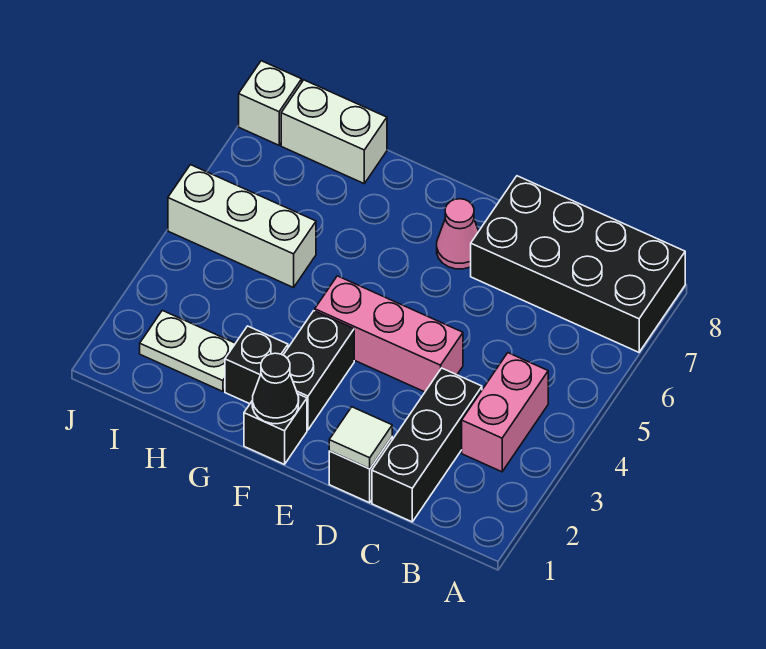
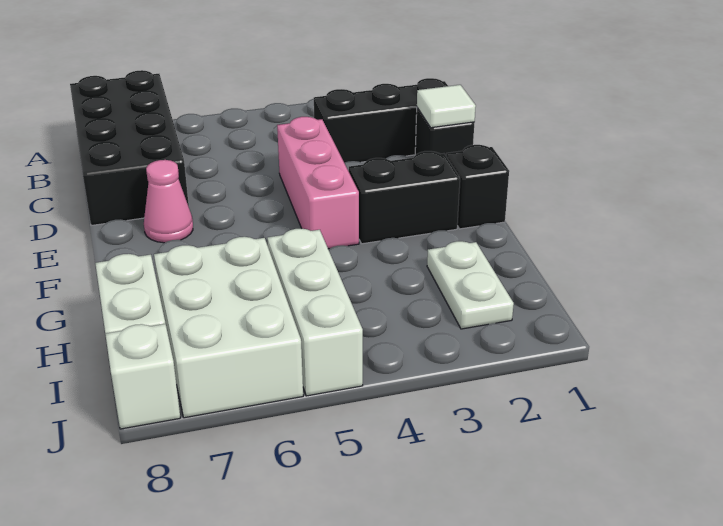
pink brick B3:B4 level 1 -> none
black cone F1 level 2 -> none
black brick G2 level 1 -> none
none -> white brick H6:J7 level 1

